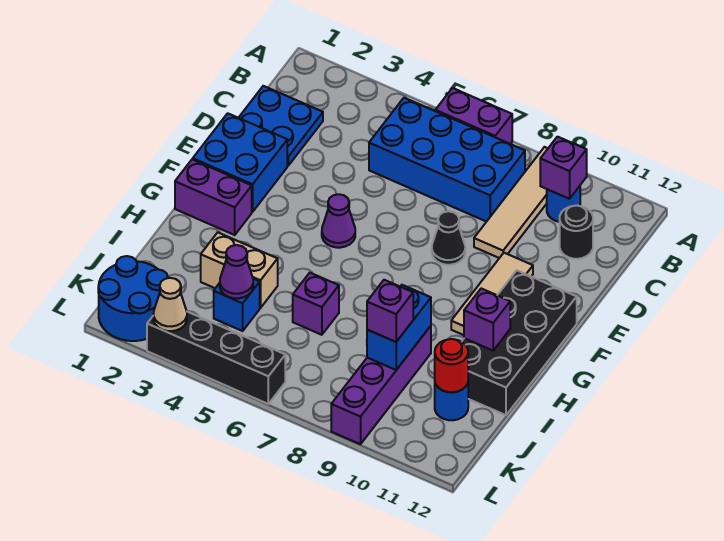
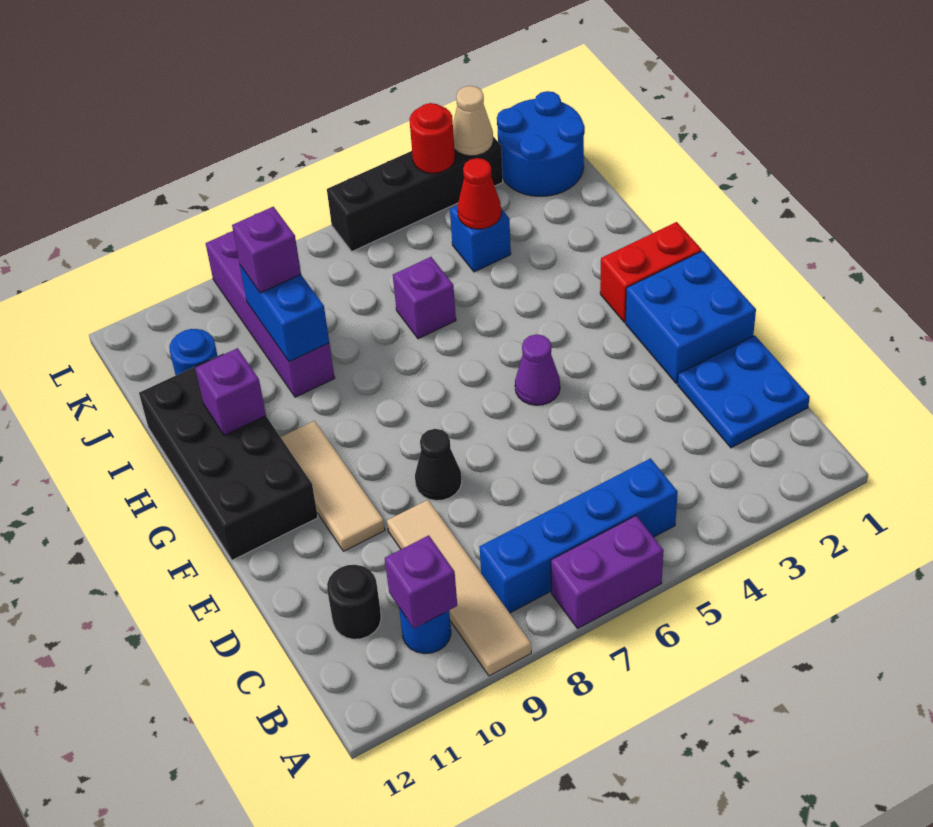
blue brick B5:C8 level 1 -> blue brick B5:B8 level 1
purple brick G1:G2 level 1 -> red brick G1:G2 level 1
tan brick I3:I4 level 1 -> none
purple cone J4 level 2 -> red cone J4 level 2
red round brick J11 level 2 -> red round brick L4 level 2

